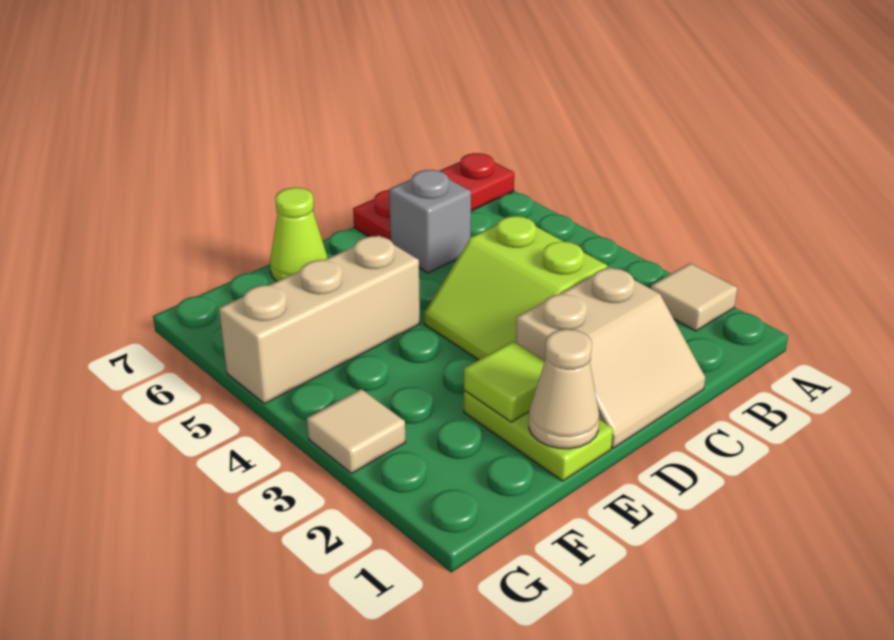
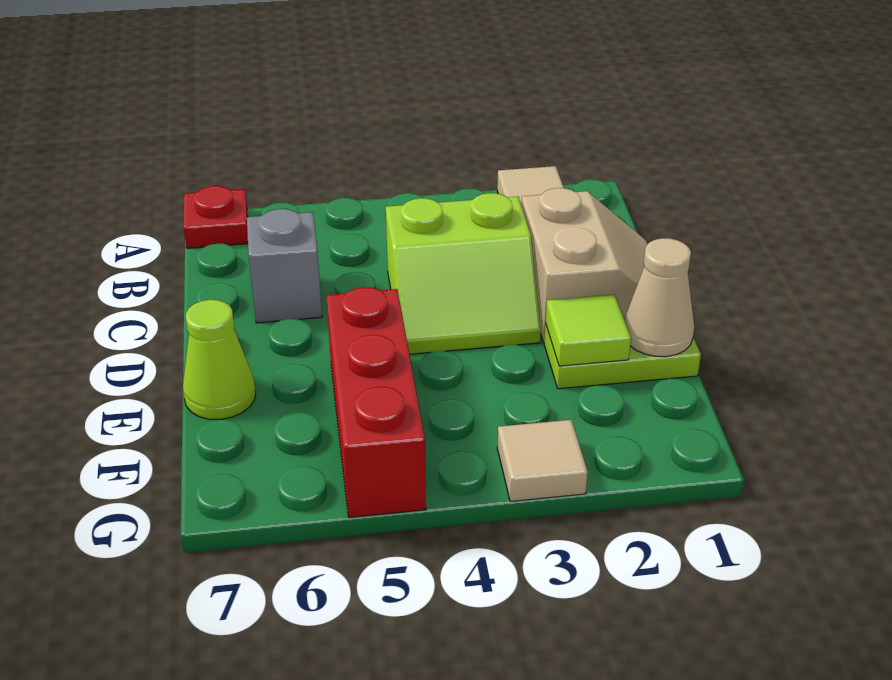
red plate A7:C7 level 1 -> red plate A7 level 1
tan brick E5:G5 level 1 -> red brick E5:G5 level 1

